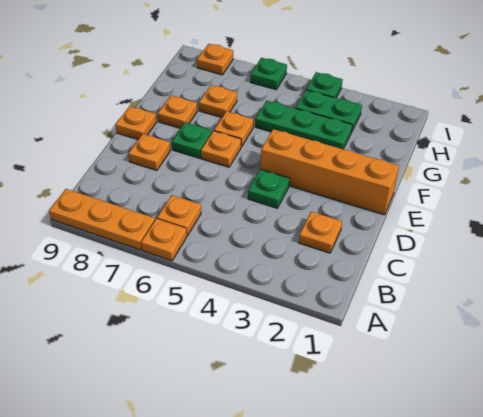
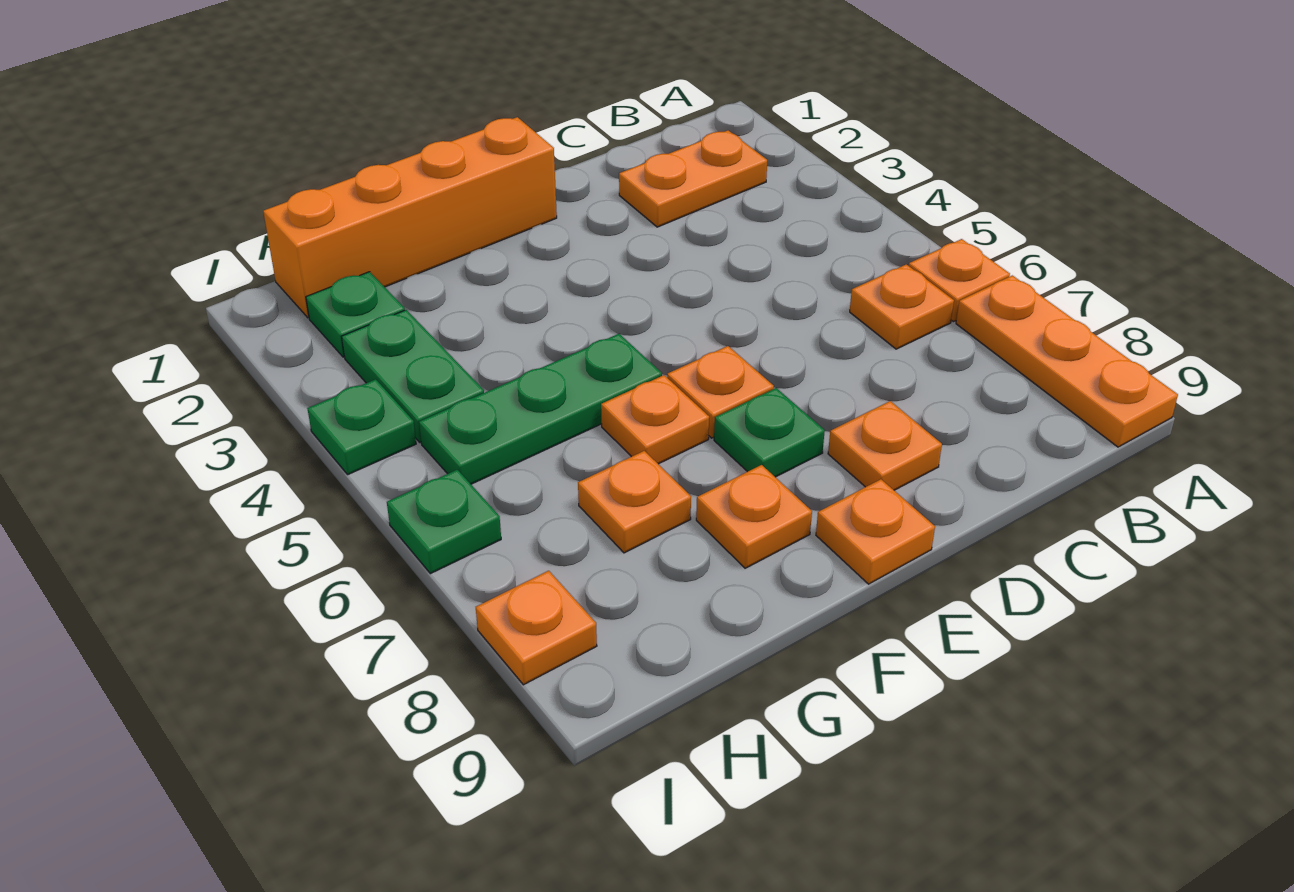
orange plate C2 level 1 -> orange plate B2:C2 level 1
green plate D4 level 1 -> green plate H2 level 1
orange brick E1:E4 level 1 -> orange brick E1:H1 level 1
green plate G3:G5 level 1 -> green plate F5:H5 level 1

